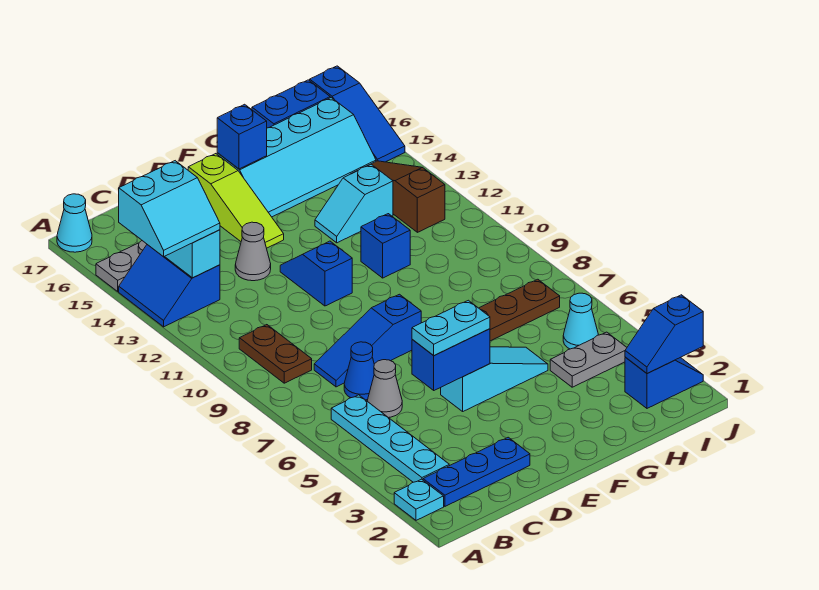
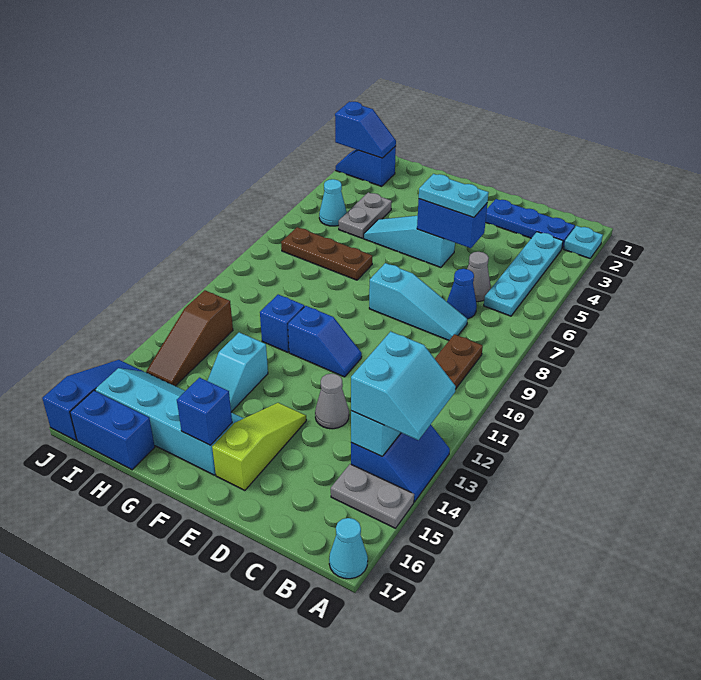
cyan slope A13:B14 level 3 top 14 -> cyan slope A13:B14 level 3 top B
blue slope C8:E8 level 1 top E -> cyan slope C8:E8 level 1 top E
blue slope E11:E12 level 1 top 11 -> blue slope E11:F11 level 1 top F
cyan slope G13:H13 level 1 top H -> cyan slope G13:G14 level 1 top 13
grey plate H4:I4 level 1 -> grey plate H4:H5 level 1

